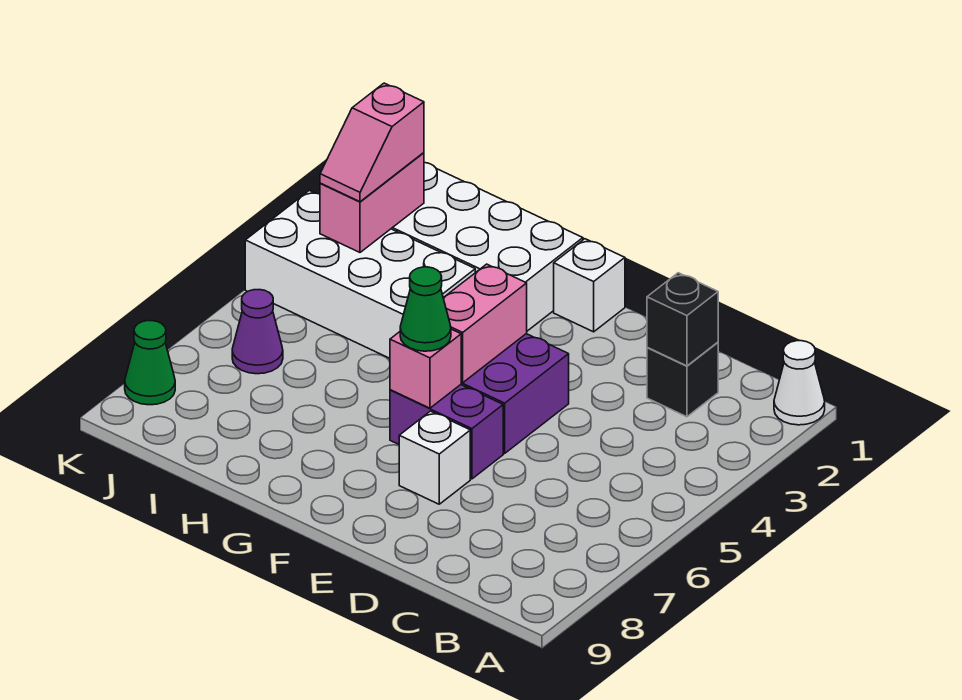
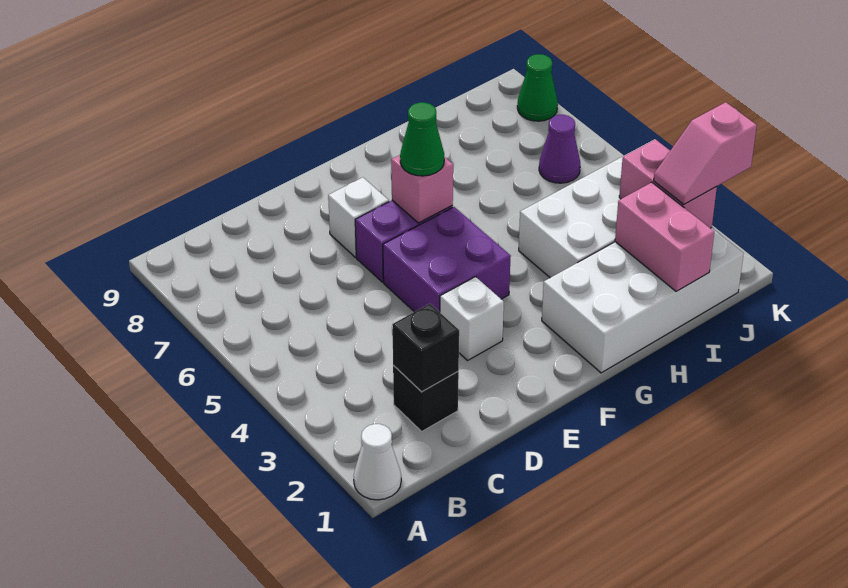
white brick F1 level 1 -> white brick E3 level 1
pink brick F4:F5 level 2 -> pink brick I1:I2 level 2
pink slope J2:J3 level 3 top 2 -> pink slope J2:K2 level 3 top K

